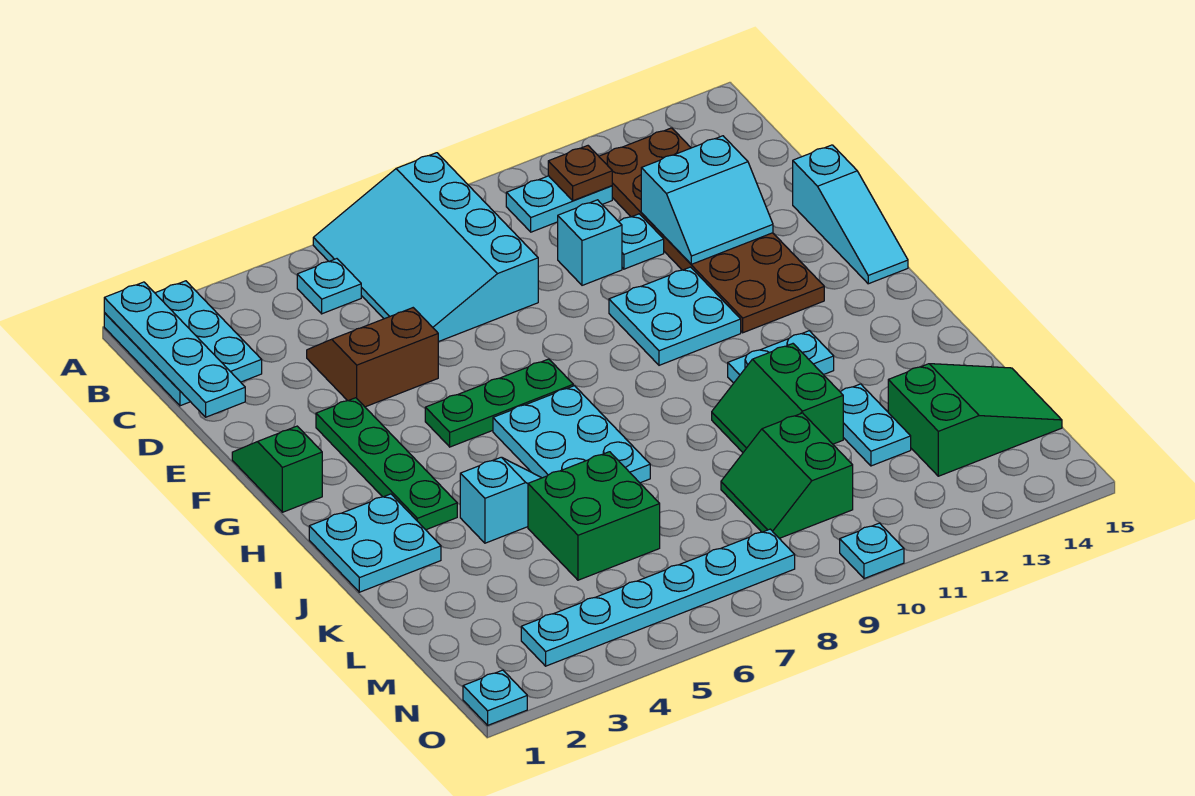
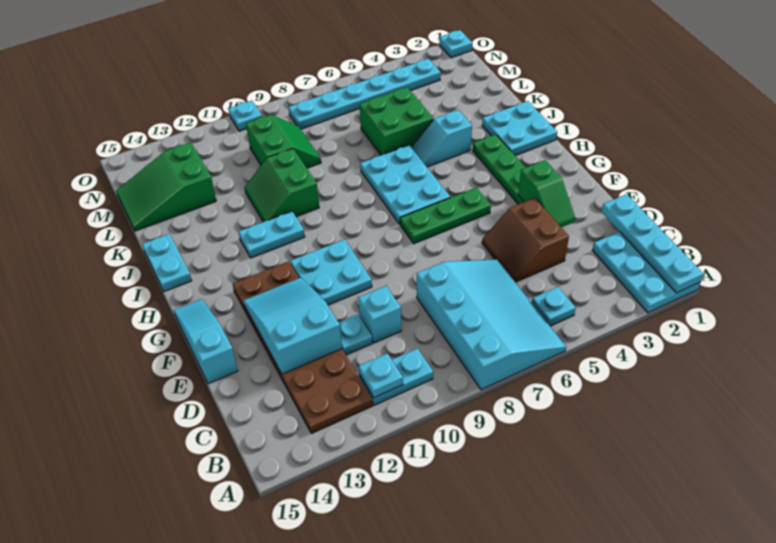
brown plate B11 level 2 -> cyan plate B11 level 2
brown slope D4:E5 level 1 top E -> brown slope D4:E5 level 1 top 4
cyan slope D12:E13 level 2 top D -> cyan slope D12:F13 level 2 top D
green slope F1:G1 level 1 top G -> green slope E3:F3 level 2 top F
green slope J10:K11 level 1 top 11 -> green slope J10:K11 level 1 top 10
cyan plate K12:L12 level 1 -> cyan plate I15:J15 level 1

